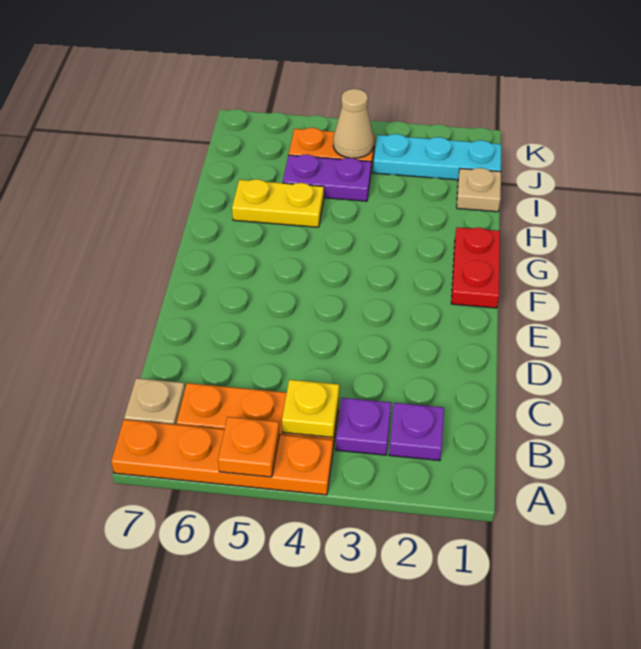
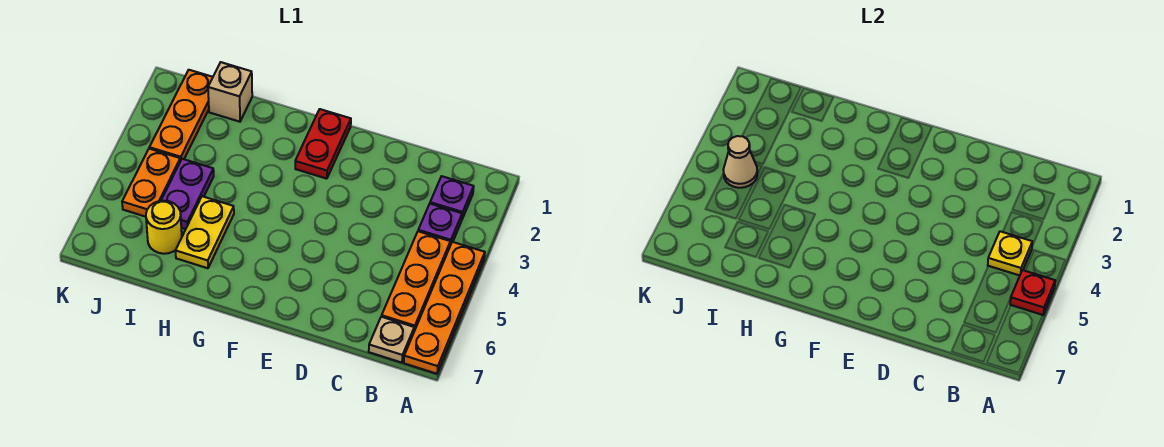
orange plate A5 level 2 -> red plate A5 level 2
red plate F1:G1 level 1 -> red plate F1:F2 level 1
tan plate I1 level 1 -> tan brick I1 level 1
none -> yellow round brick I6 level 1
cyan plate J1:J3 level 1 -> orange plate J1:J3 level 1

